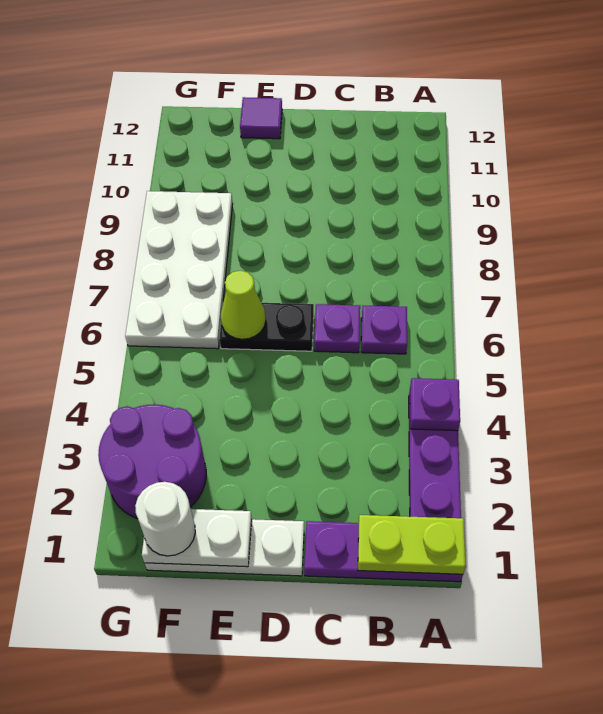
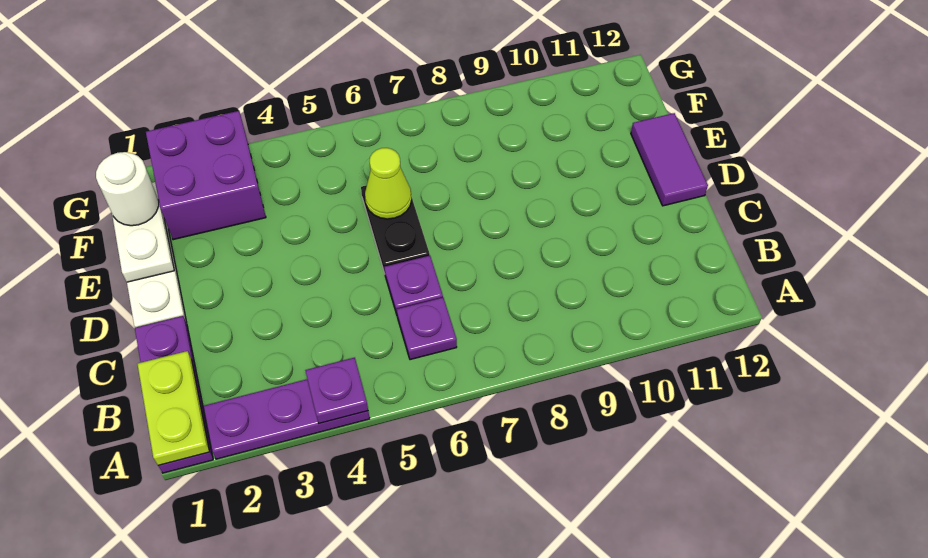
purple tile E12 level 1 -> purple tile D12:E12 level 1
purple round brick F2:G3 level 1 -> purple brick F2:G3 level 1
white plate F6:G9 level 1 -> none

